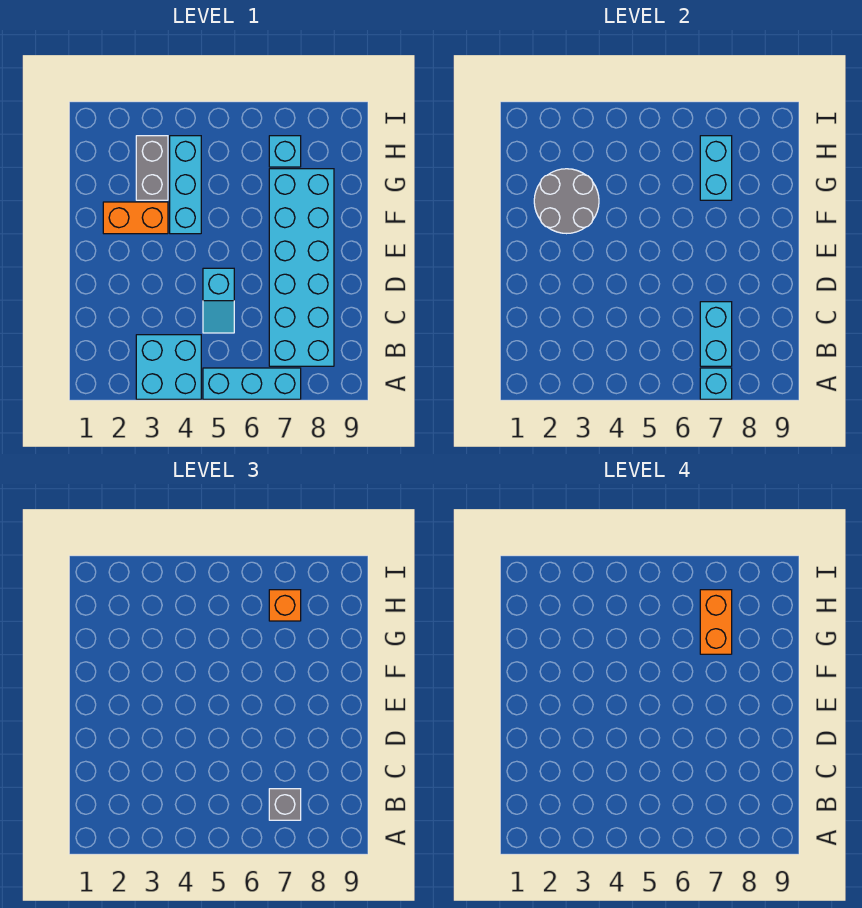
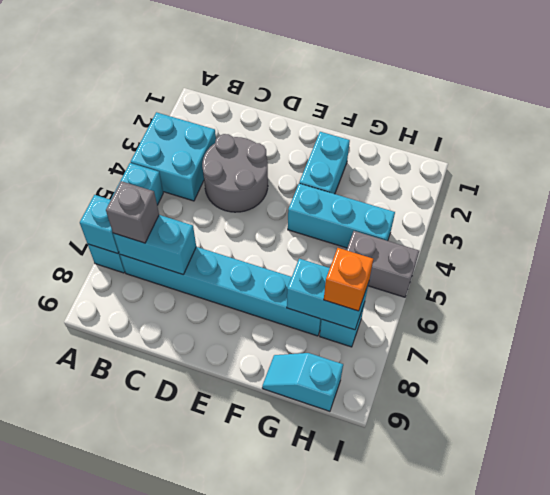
cyan brick B7:G8 level 1 -> cyan brick B7:G7 level 1
cyan slope C5:D5 level 1 top D -> cyan slope G9:H9 level 1 top H
orange brick F2:F3 level 1 -> cyan brick F2:F3 level 1
grey round brick F2:G3 level 2 -> grey round brick C3:D4 level 1
grey brick G3:H3 level 1 -> grey brick H5:I5 level 1
orange brick G7:H7 level 4 -> none

